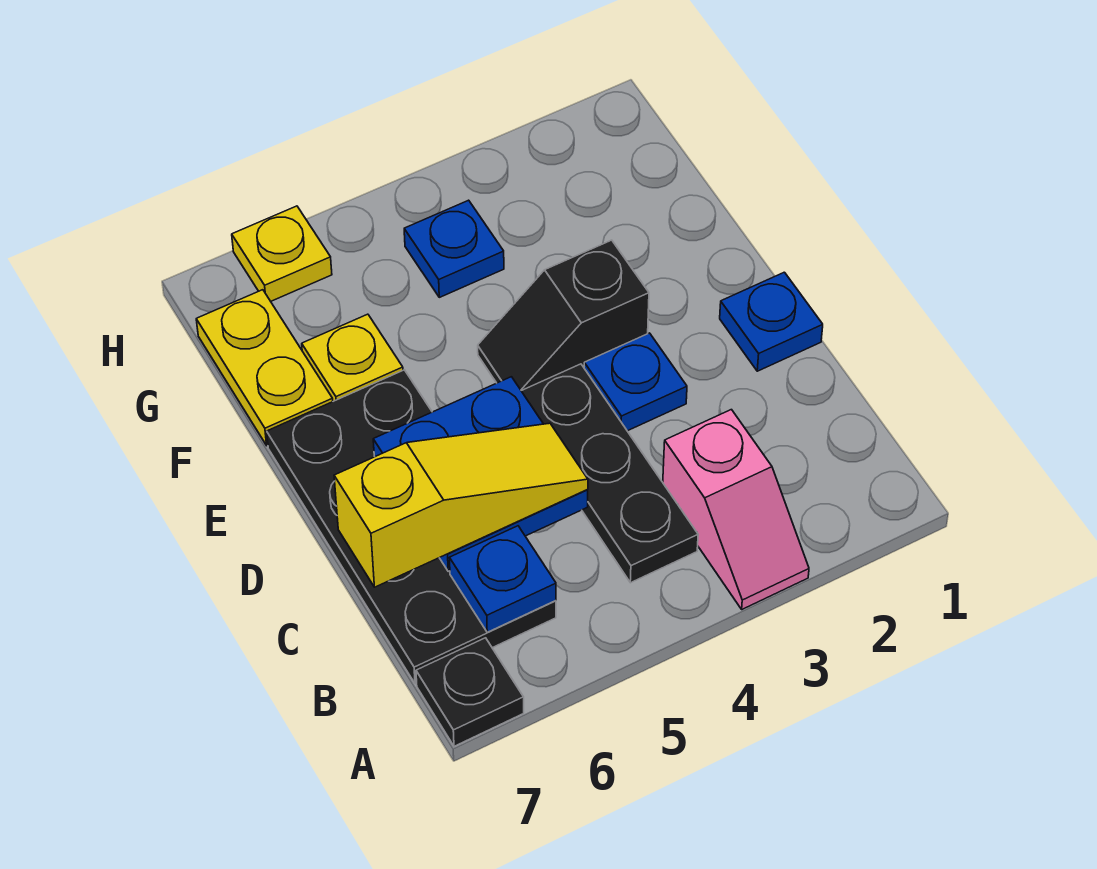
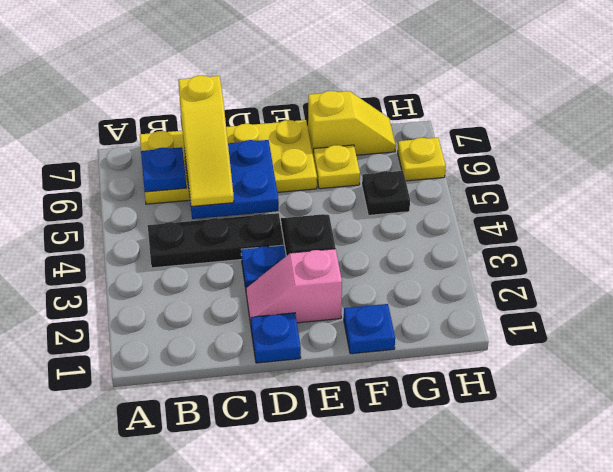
pink slope A3:B3 level 1 top B -> pink slope D2:E2 level 1 top E
black plate A7 level 1 -> black plate G5 level 1
black plate B6:E7 level 1 -> yellow plate B6:E7 level 1
yellow plate F7:G7 level 1 -> yellow slope F7:G7 level 1 top F
blue plate G4 level 1 -> blue plate F1 level 1

